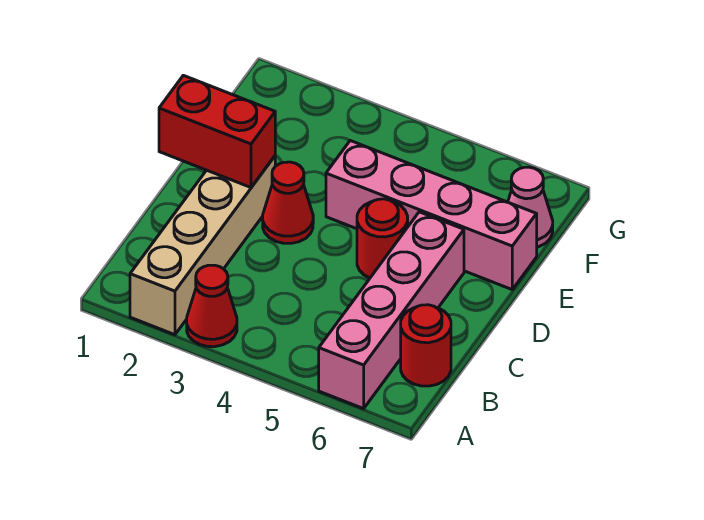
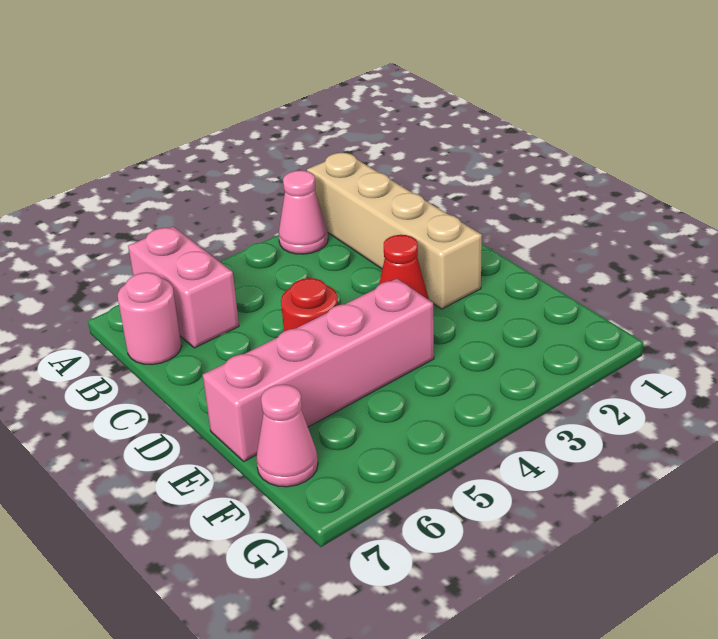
red cone A3 level 1 -> pink cone A3 level 1
pink brick A6:D6 level 1 -> pink brick A6:B6 level 1
red round brick B7 level 1 -> pink round brick B7 level 1
red brick D1:D2 level 2 -> none

